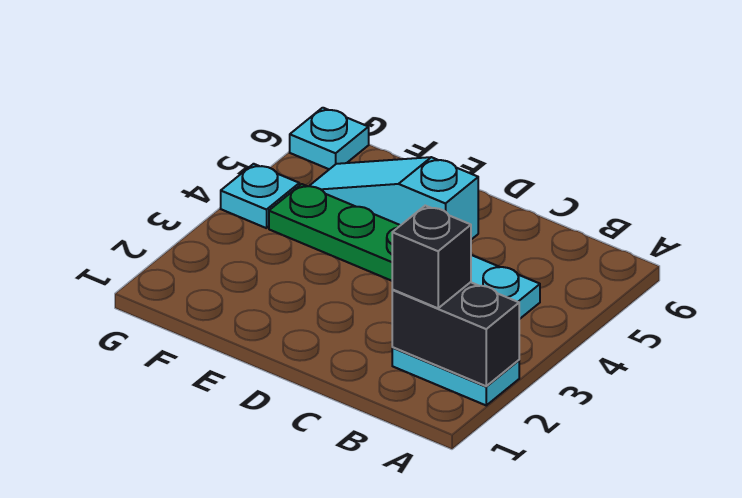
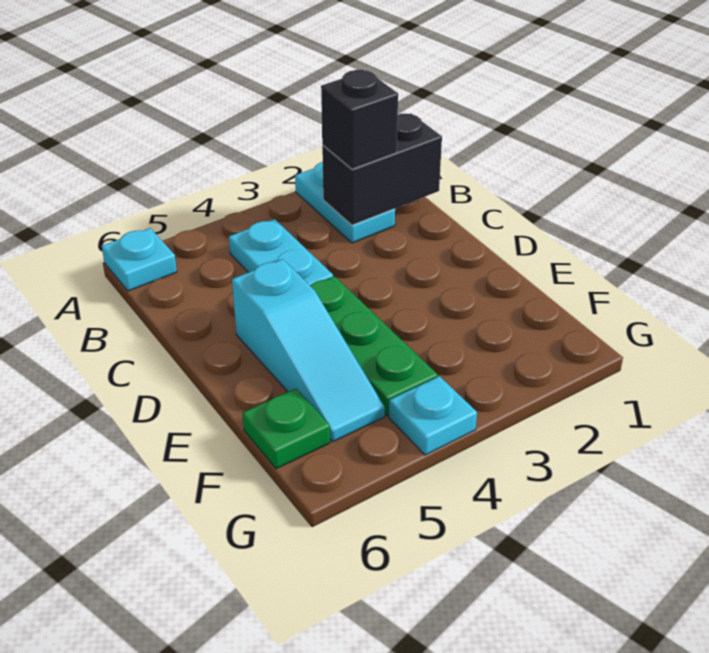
black brick A2:B2 level 2 -> black brick B1:B2 level 2
none -> green plate F6 level 1
cyan plate G6 level 1 -> cyan plate A6 level 1

